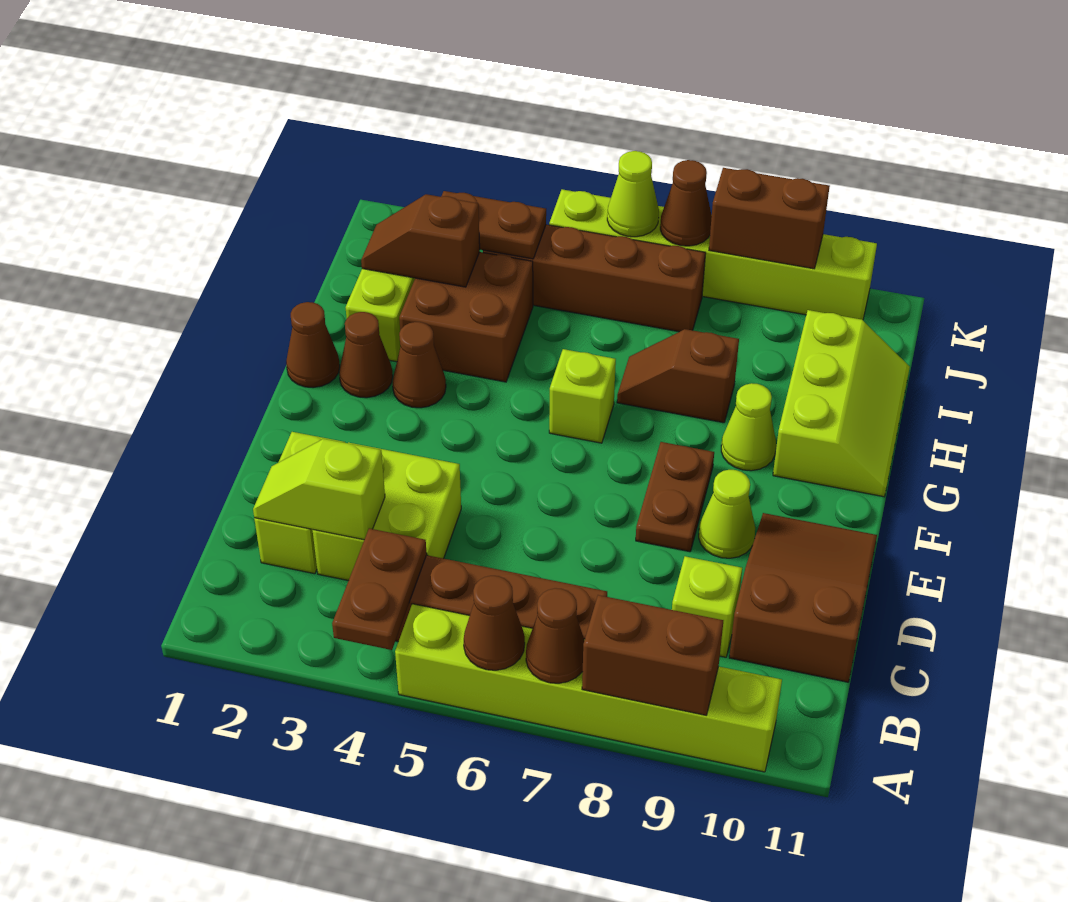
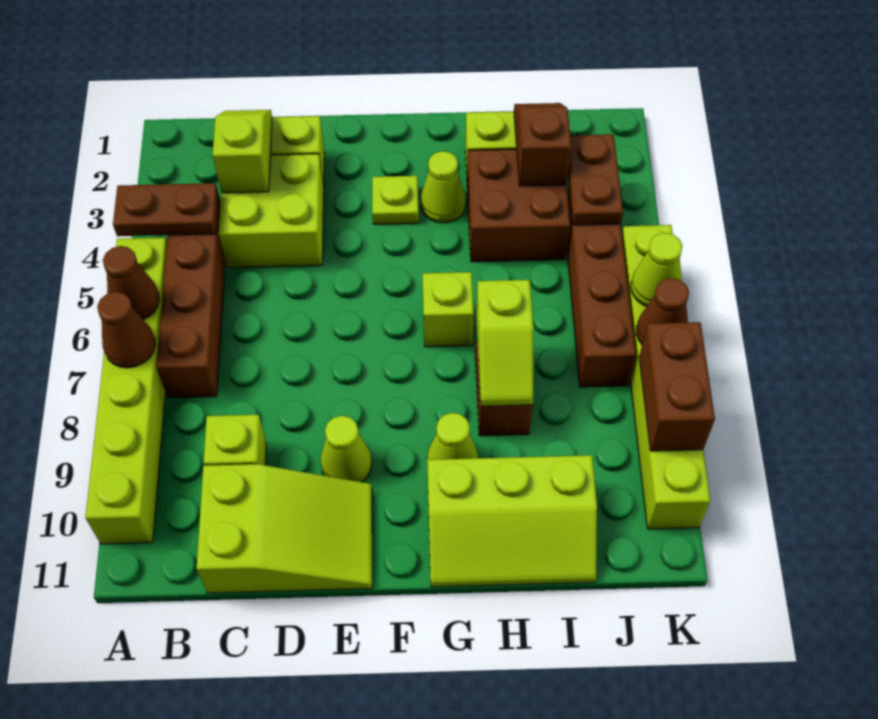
brown brick A8:A9 level 2 -> none
brown slope C10:E11 level 1 top C -> lime slope C10:E11 level 1 top C
brown plate E8:F8 level 1 -> none
none -> lime plate F3 level 1
brown cone G1 level 1 -> none
brown cone G2 level 1 -> none
brown cone G3 level 1 -> lime cone G3 level 1
none -> lime slope H7:H8 level 2 top 7

